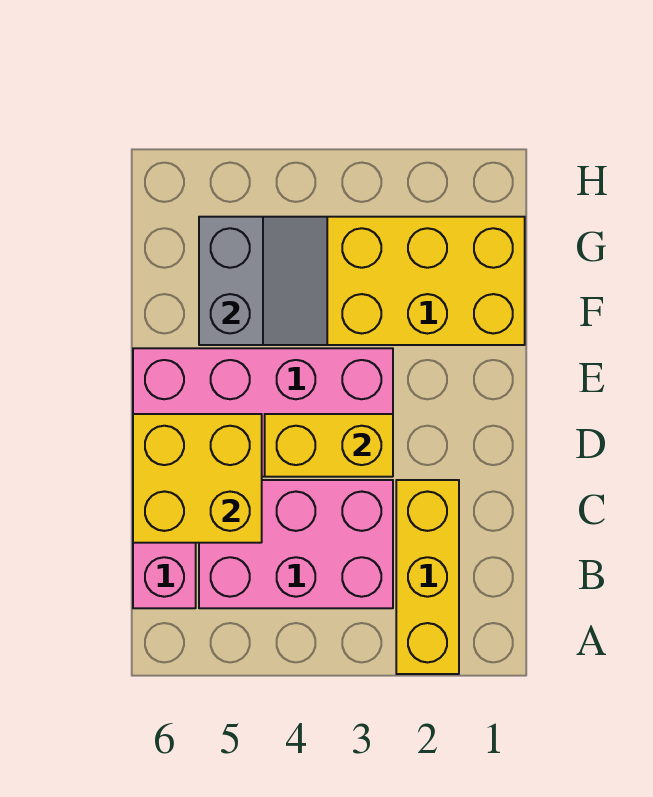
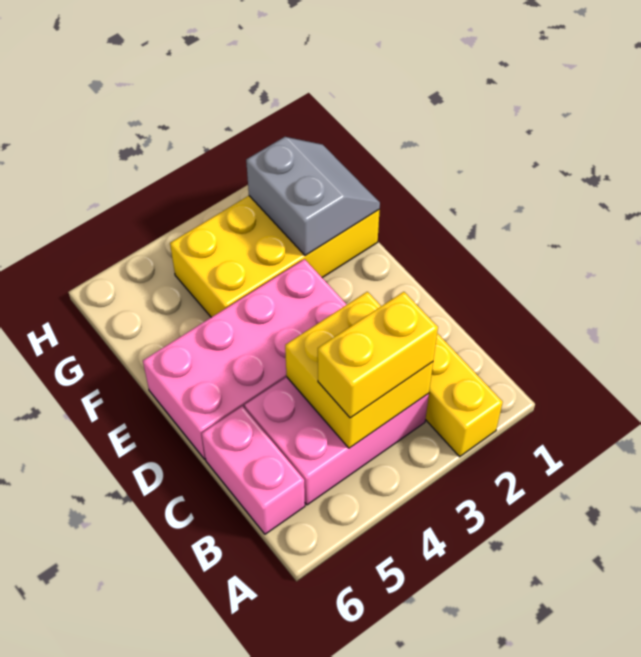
yellow brick C5:D6 level 2 -> yellow brick B3:C4 level 2
yellow brick D3:D4 level 2 -> yellow brick B3:B4 level 3
grey slope F4:G5 level 2 top 5 -> grey slope F1:G2 level 2 top 2

